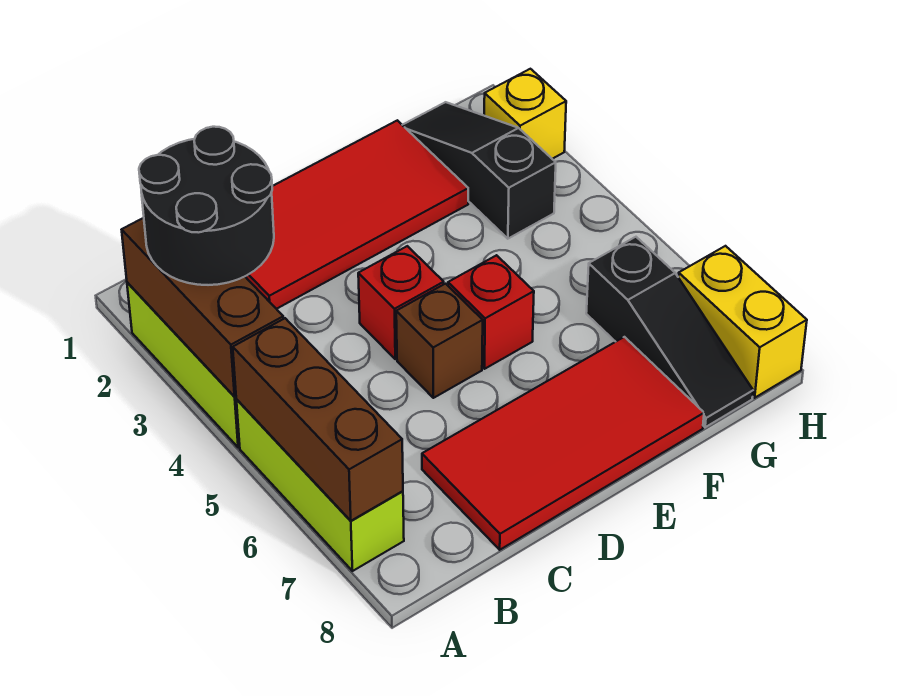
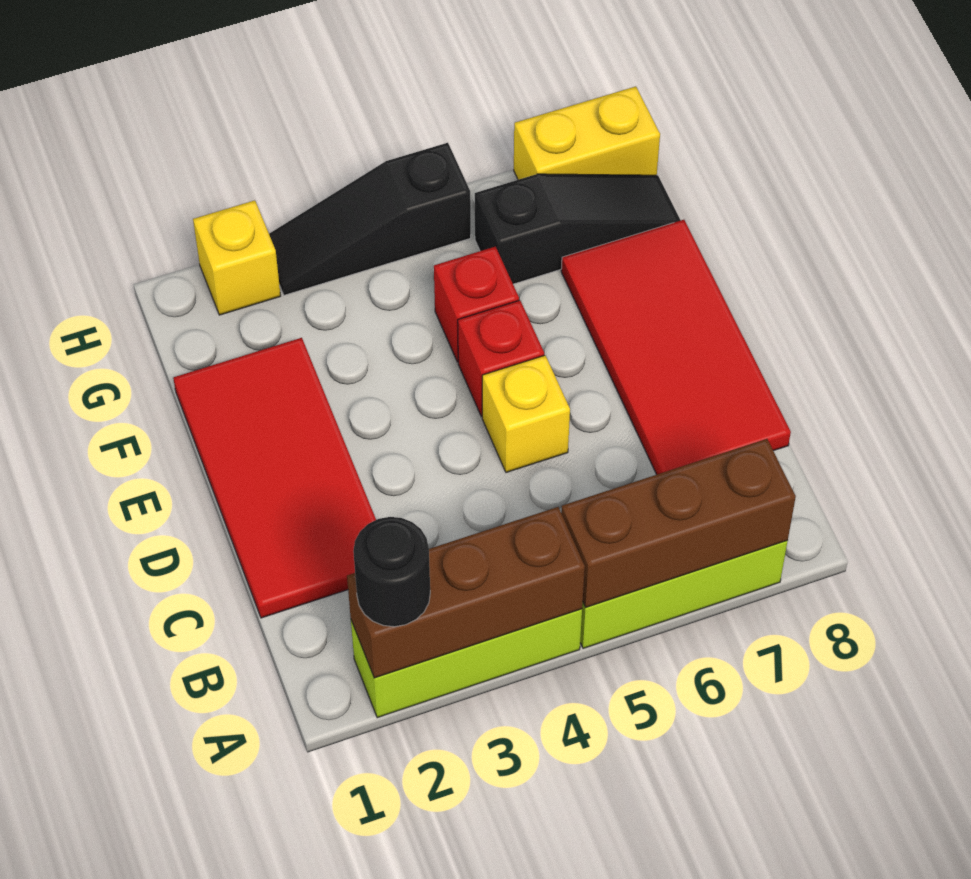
black round brick A2:B3 level 3 -> black round brick A2 level 3
red brick D4 level 1 -> red brick F5 level 1
brown brick D5 level 1 -> yellow brick D5 level 1
black slope G1:G3 level 1 top 3 -> black slope H3:H5 level 1 top 5

